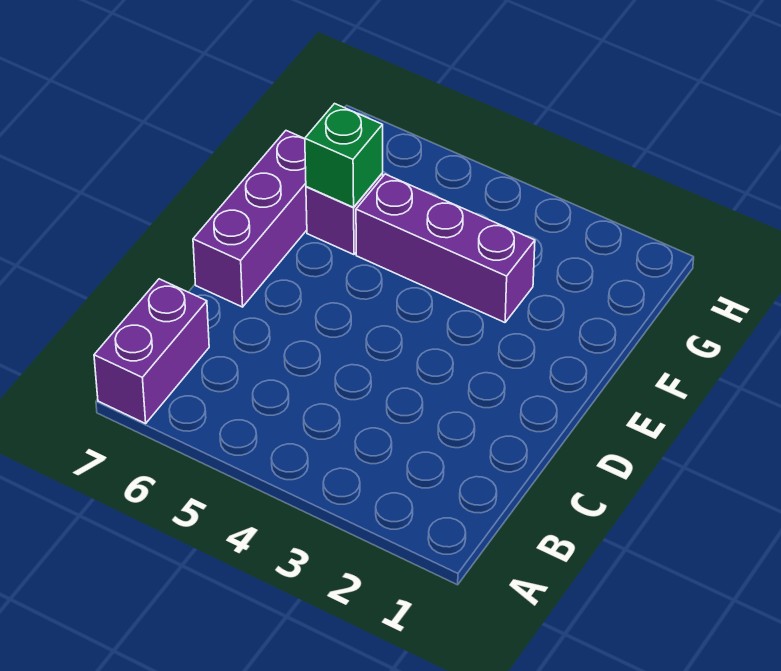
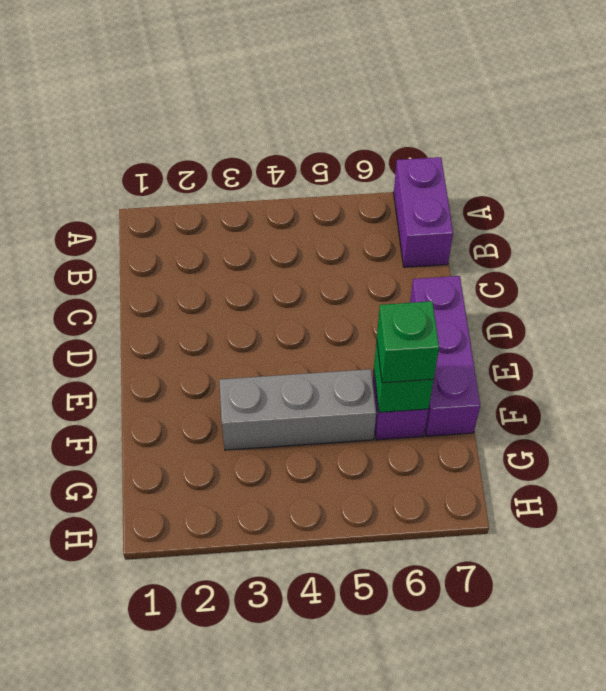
purple brick F3:F5 level 1 -> grey brick F3:F5 level 1
none -> green brick F6 level 3

